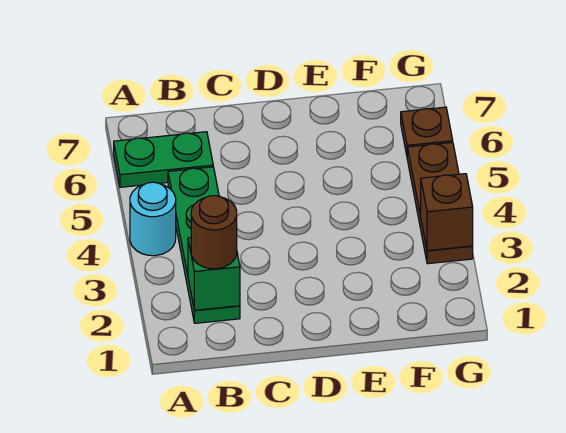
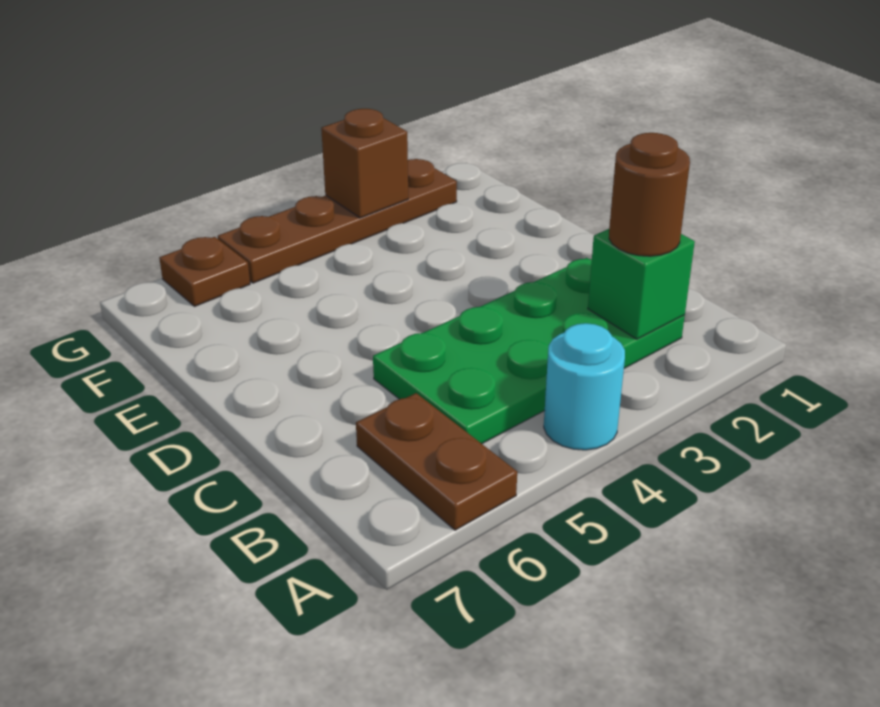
green plate A6:B6 level 1 -> brown plate A6:B6 level 1
green plate B2:B5 level 1 -> green plate B2:C5 level 1
brown plate G3:G5 level 1 -> brown plate G2:G5 level 1

